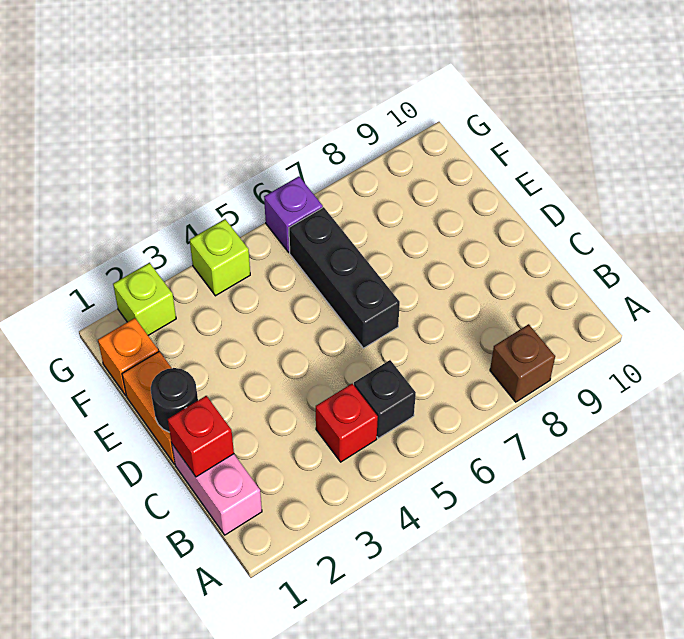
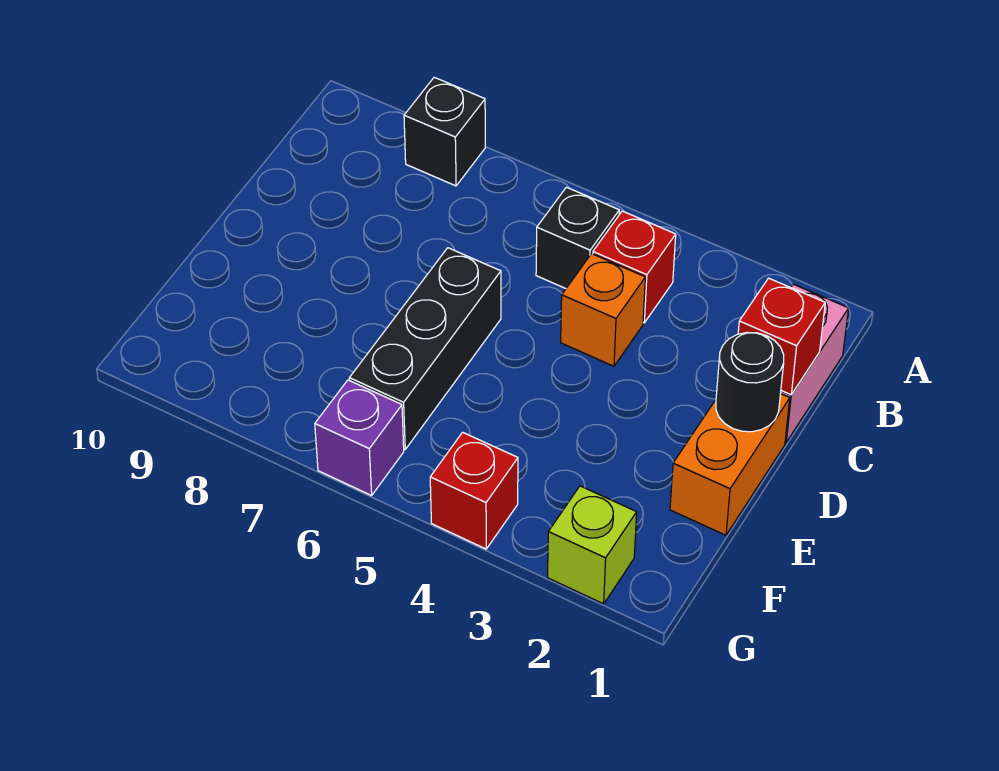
brown brick A8 level 1 -> black brick A8 level 1
orange brick F1 level 1 -> orange brick C4 level 1
lime brick G4 level 1 -> red brick G4 level 1

